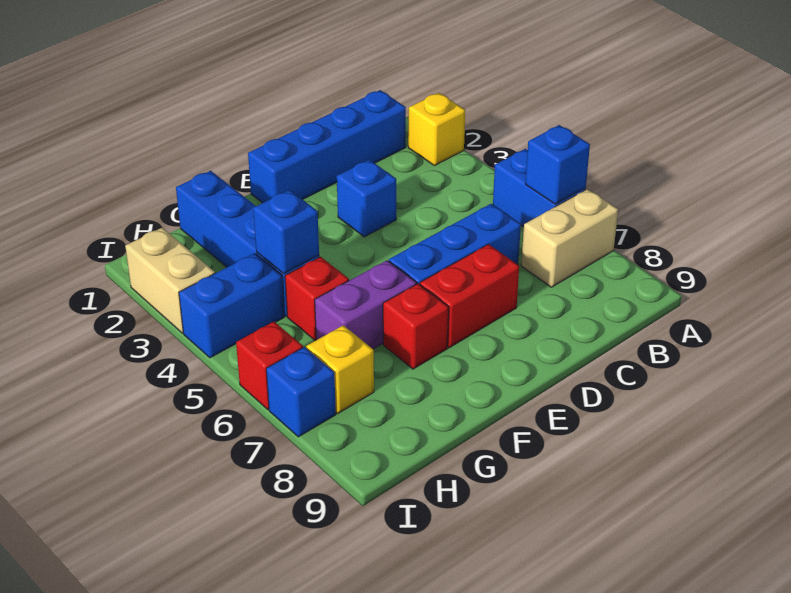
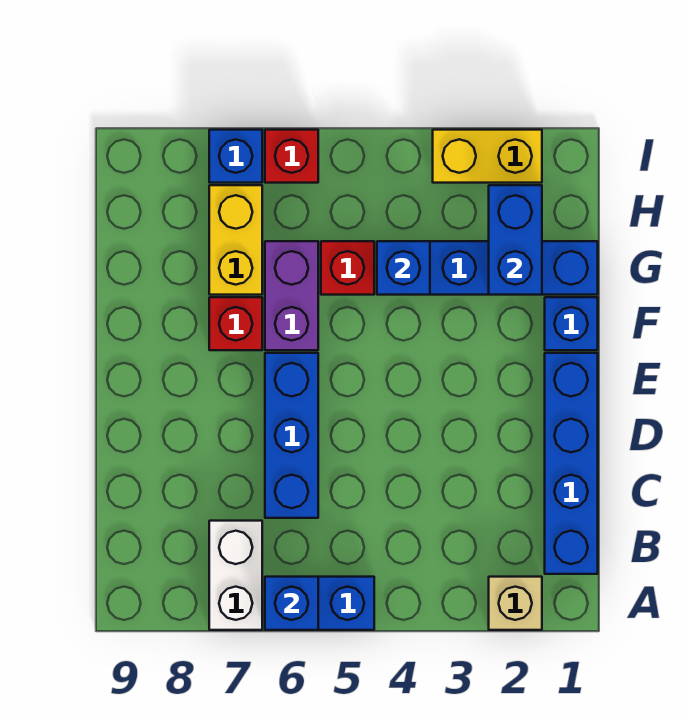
yellow brick A2 level 1 -> tan brick A2 level 1
tan brick A7:B7 level 1 -> white brick A7:B7 level 1
blue brick D3 level 1 -> blue brick F1 level 1
red brick D7:E7 level 1 -> none
blue brick H4:I4 level 1 -> blue brick G2:H2 level 2
yellow brick H7 level 1 -> yellow brick G7:H7 level 1
tan brick I2:I3 level 1 -> yellow brick I2:I3 level 1

